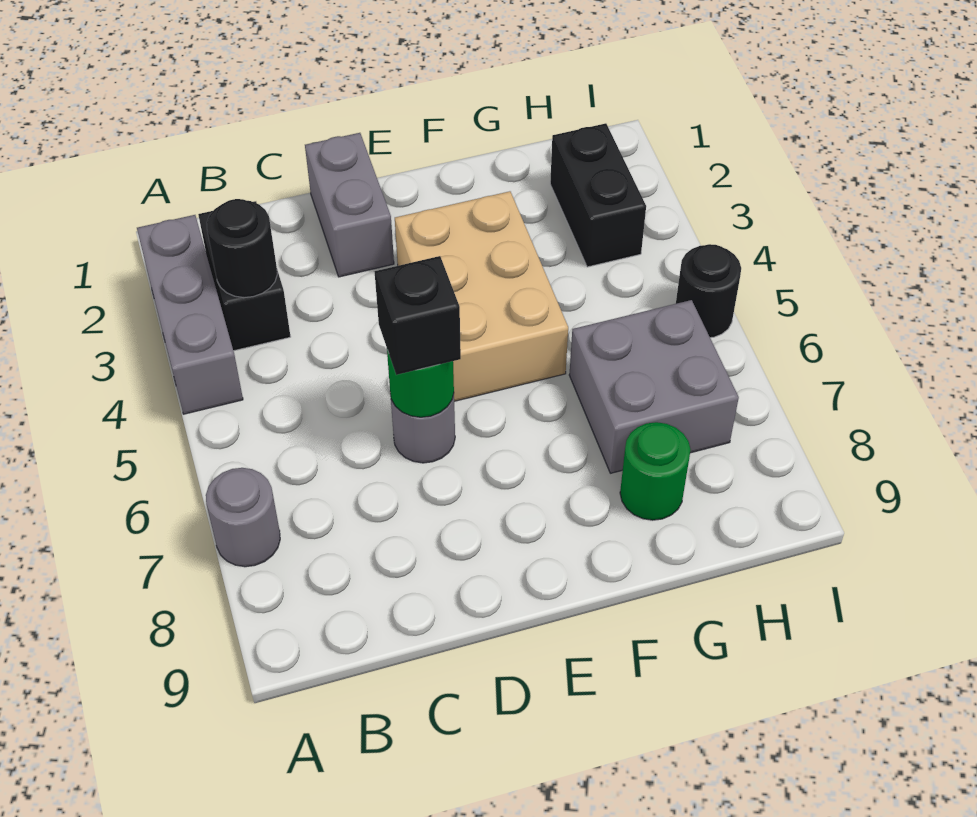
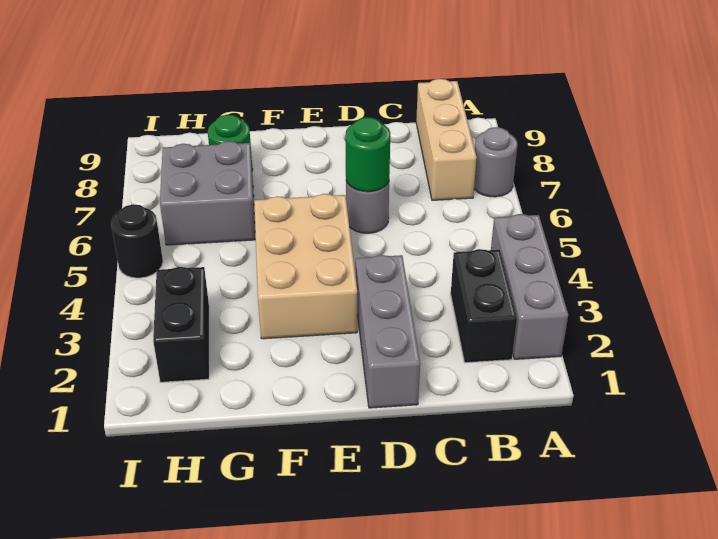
black round brick B3 level 2 -> none
none -> tan brick B7:B9 level 1
grey brick D1:D2 level 1 -> grey brick D1:D3 level 1
black brick D6 level 3 -> none

